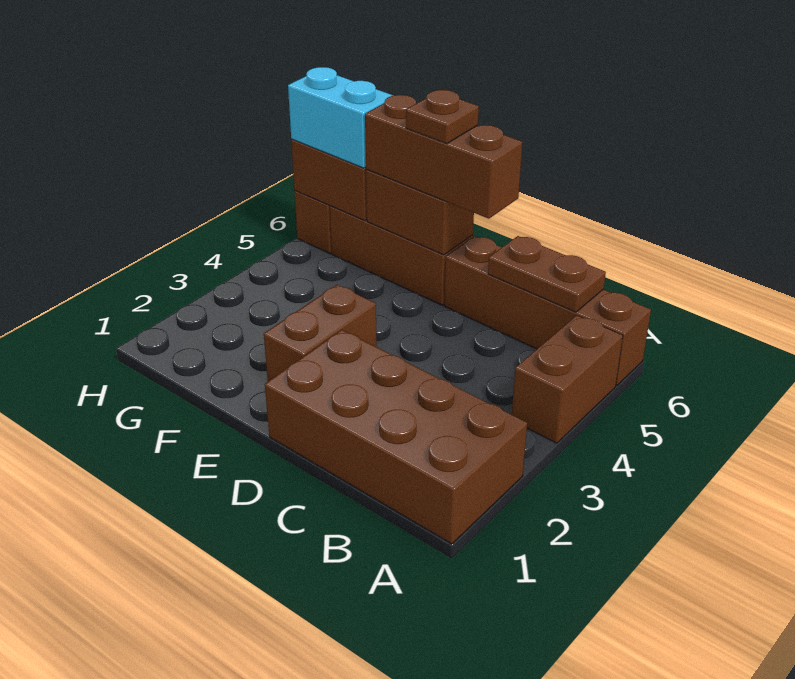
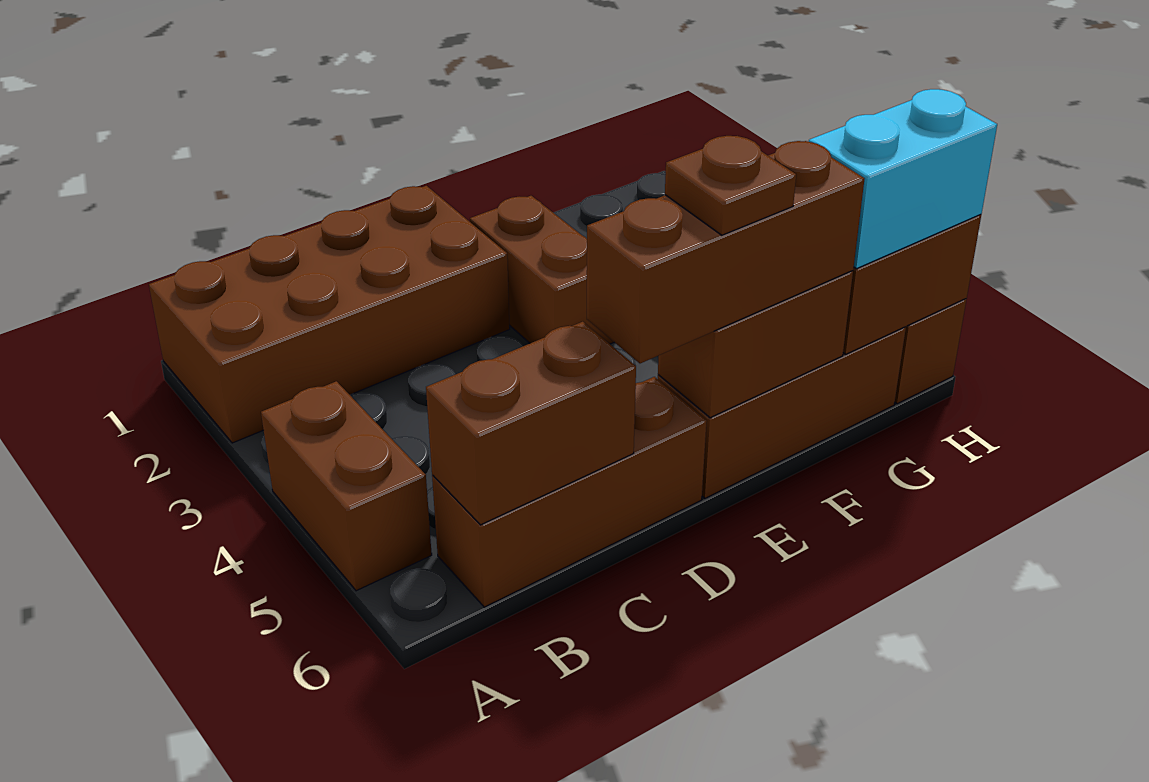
brown brick A6:D6 level 1 -> brown brick B6:D6 level 1
brown plate B6:C6 level 2 -> brown brick B6:C6 level 2

